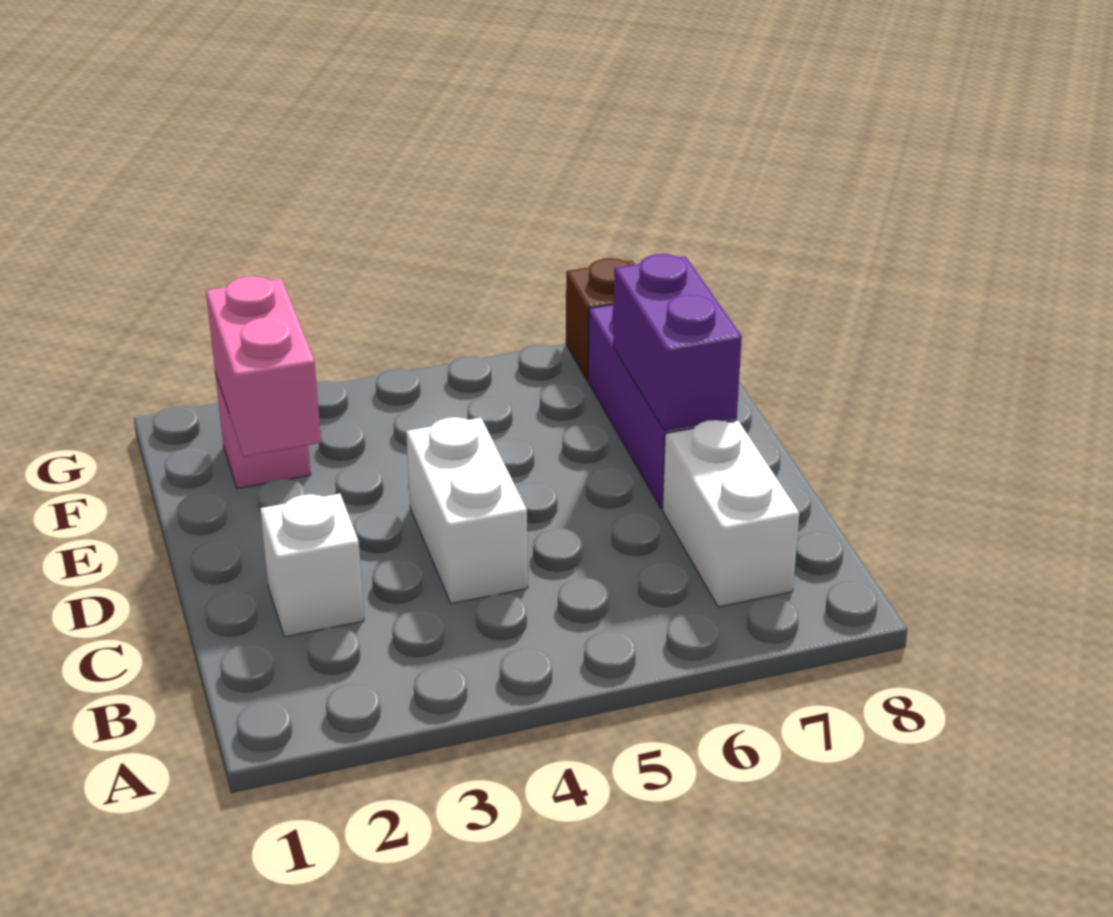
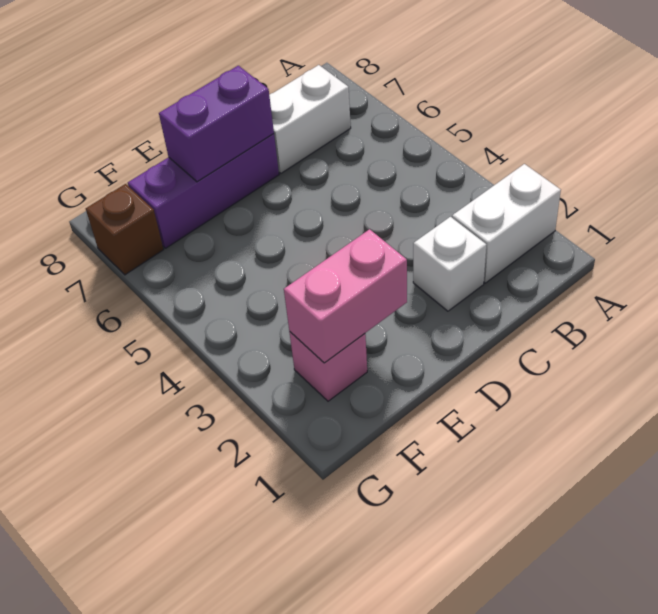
white brick C4:D4 level 1 -> white brick A2:B2 level 1

